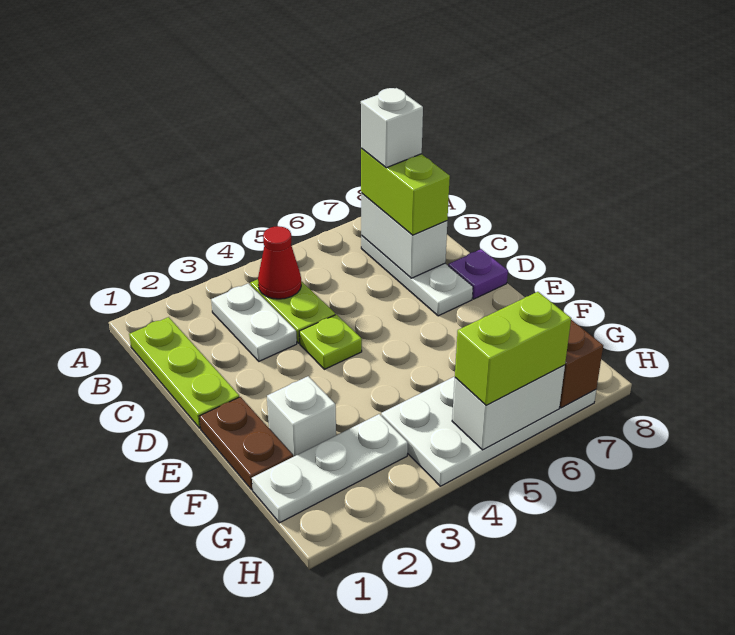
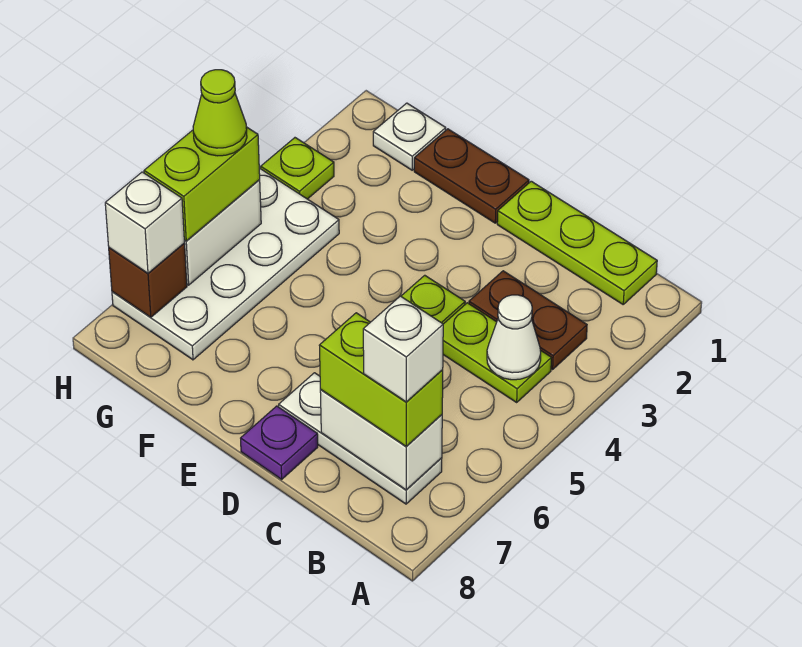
white plate B3:C3 level 1 -> brown plate B3:C3 level 1
red cone B4 level 2 -> white cone B4 level 2
white brick F2 level 1 -> white brick H7 level 3
white plate G1:G3 level 1 -> white plate G1 level 1
none -> lime plate H3 level 1
none -> lime cone H5 level 4

